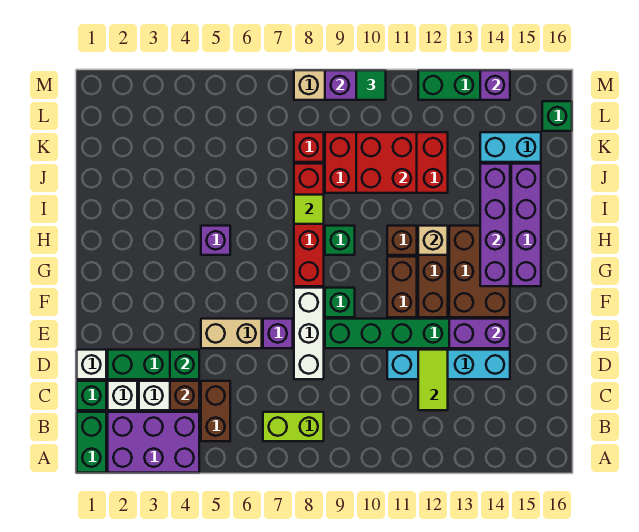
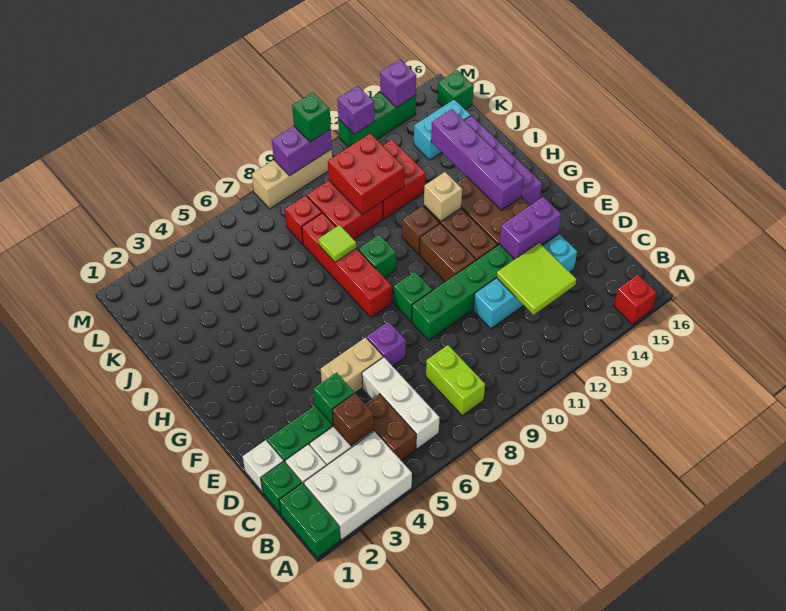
purple brick A2:B4 level 1 -> white brick A2:B4 level 1
none -> red brick A15 level 1
lime brick B7:B8 level 1 -> lime brick B8:C8 level 1
lime tile C12:D12 level 2 -> lime tile C12:D13 level 2
white brick D8:F8 level 1 -> white brick B6:D6 level 1
purple brick H5 level 1 -> purple brick M12 level 2
green tile M10 level 3 -> green brick M10 level 3

